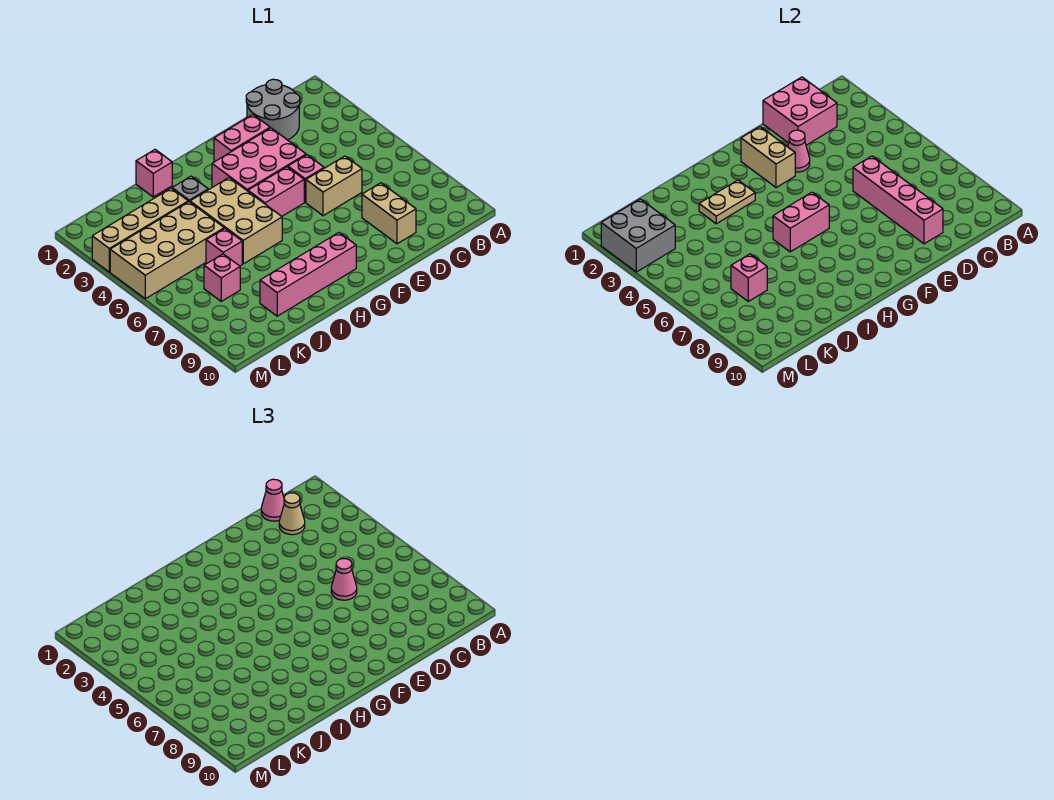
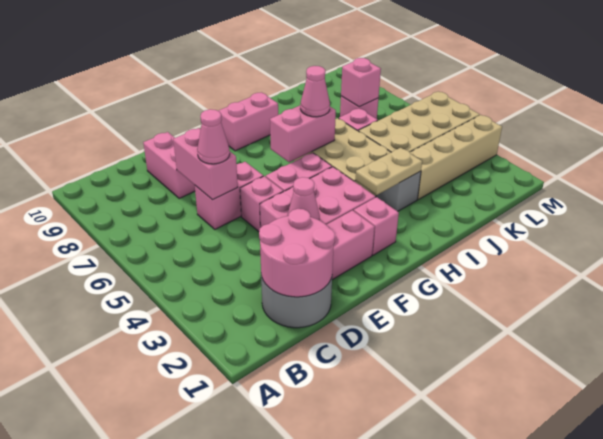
pink brick C1:D2 level 2 -> pink round brick C1:D2 level 2
pink cone C1 level 3 -> pink cone H6 level 3
tan cone C2 level 3 -> none
tan brick D6:E6 level 1 -> pink brick D6:E6 level 1
pink brick D6:D9 level 2 -> pink brick D6:D7 level 2
tan brick D8:D9 level 1 -> pink brick D8:D9 level 1
tan brick F2:F3 level 2 -> none
pink brick G9:J9 level 1 -> pink brick G9:H9 level 1
pink brick I1 level 1 -> pink brick G2 level 1
grey brick L2:M3 level 2 -> none

